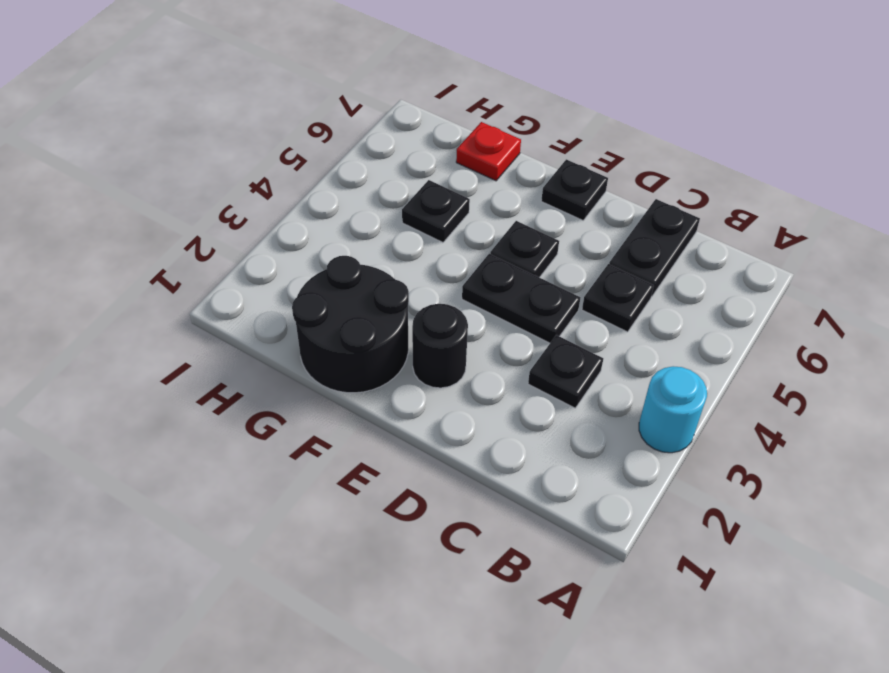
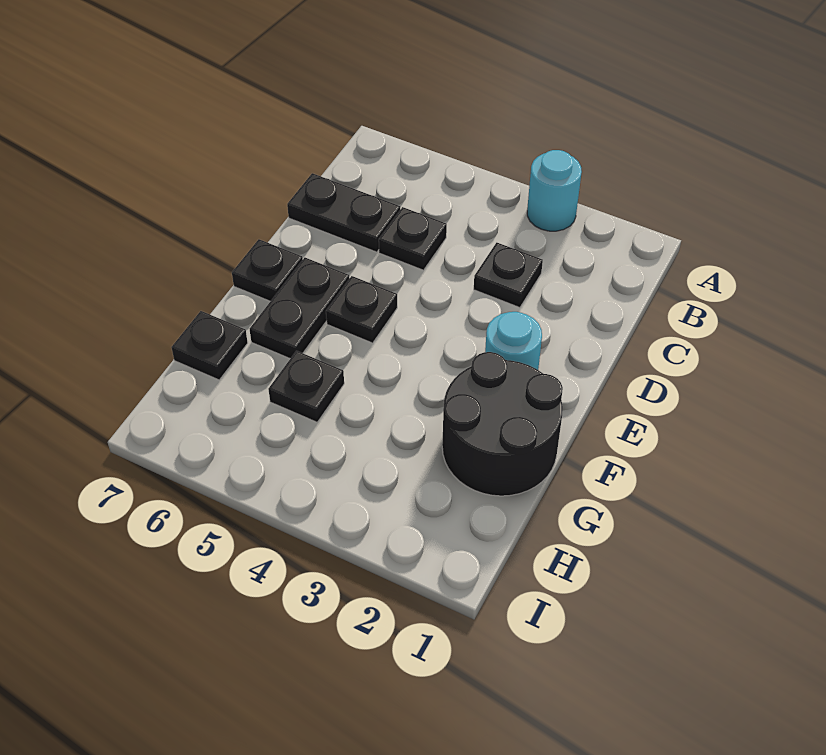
black plate D4:E4 level 1 -> black plate E6:F6 level 1
black round brick E2 level 1 -> cyan round brick E2 level 1
red plate G7 level 1 -> black plate G7 level 1

